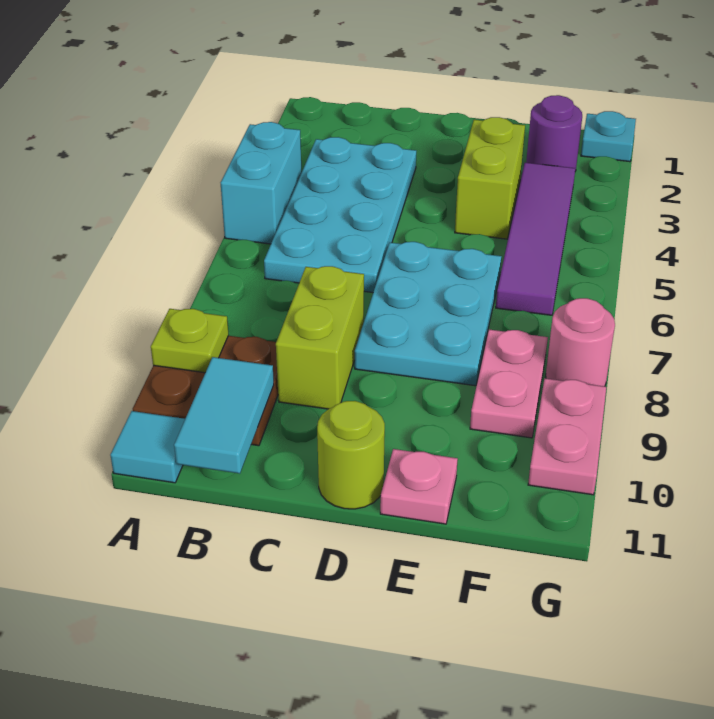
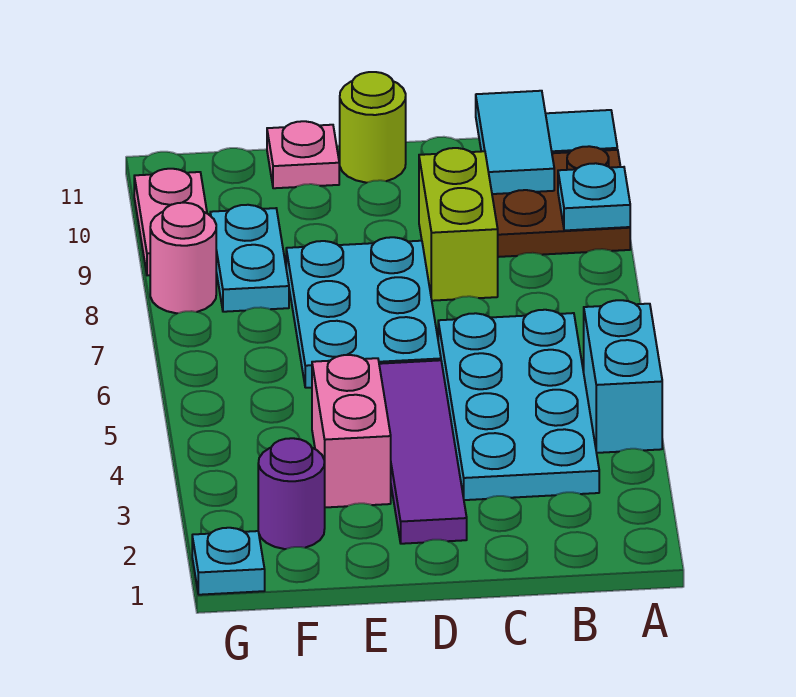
lime plate A9 level 2 -> cyan plate A9 level 2
lime brick E3:E4 level 1 -> pink brick E3:E4 level 1
purple tile F3:F6 level 1 -> purple tile D2:D5 level 1
pink plate F8:F9 level 1 -> cyan plate F8:F9 level 1

